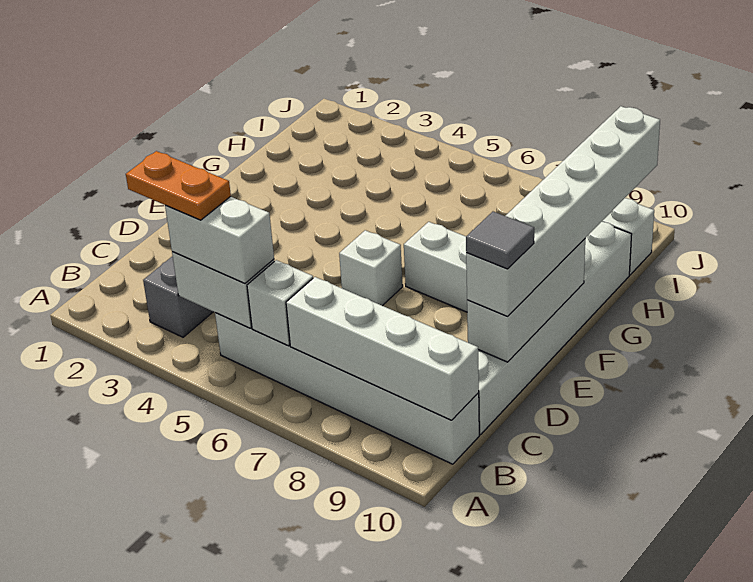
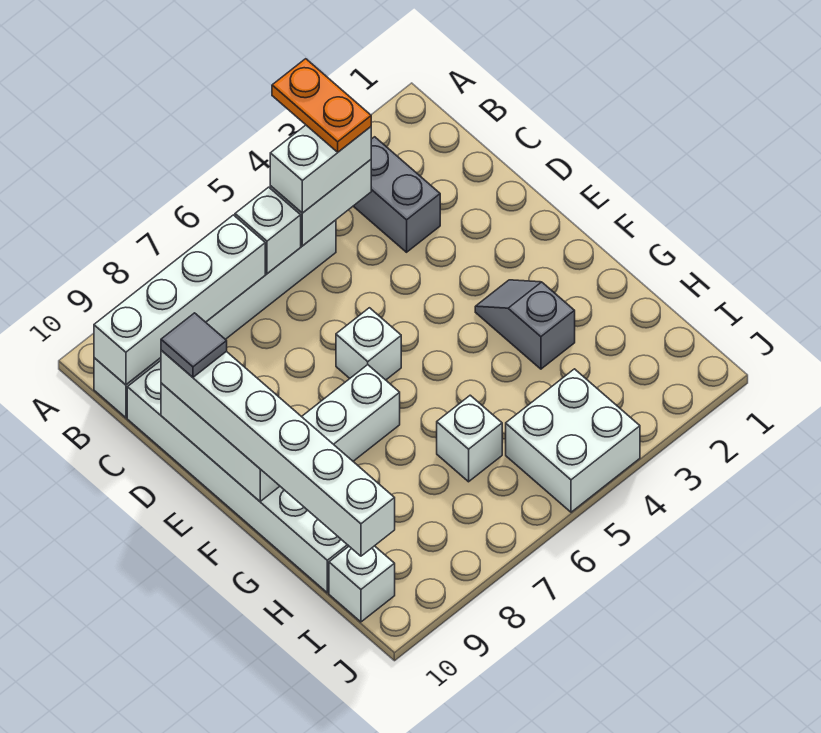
orange plate B3:B4 level 4 -> orange plate A4:B4 level 4
none -> grey slope F3:G3 level 1 top G
none -> white brick H6 level 1
none -> white brick I4:J5 level 1

